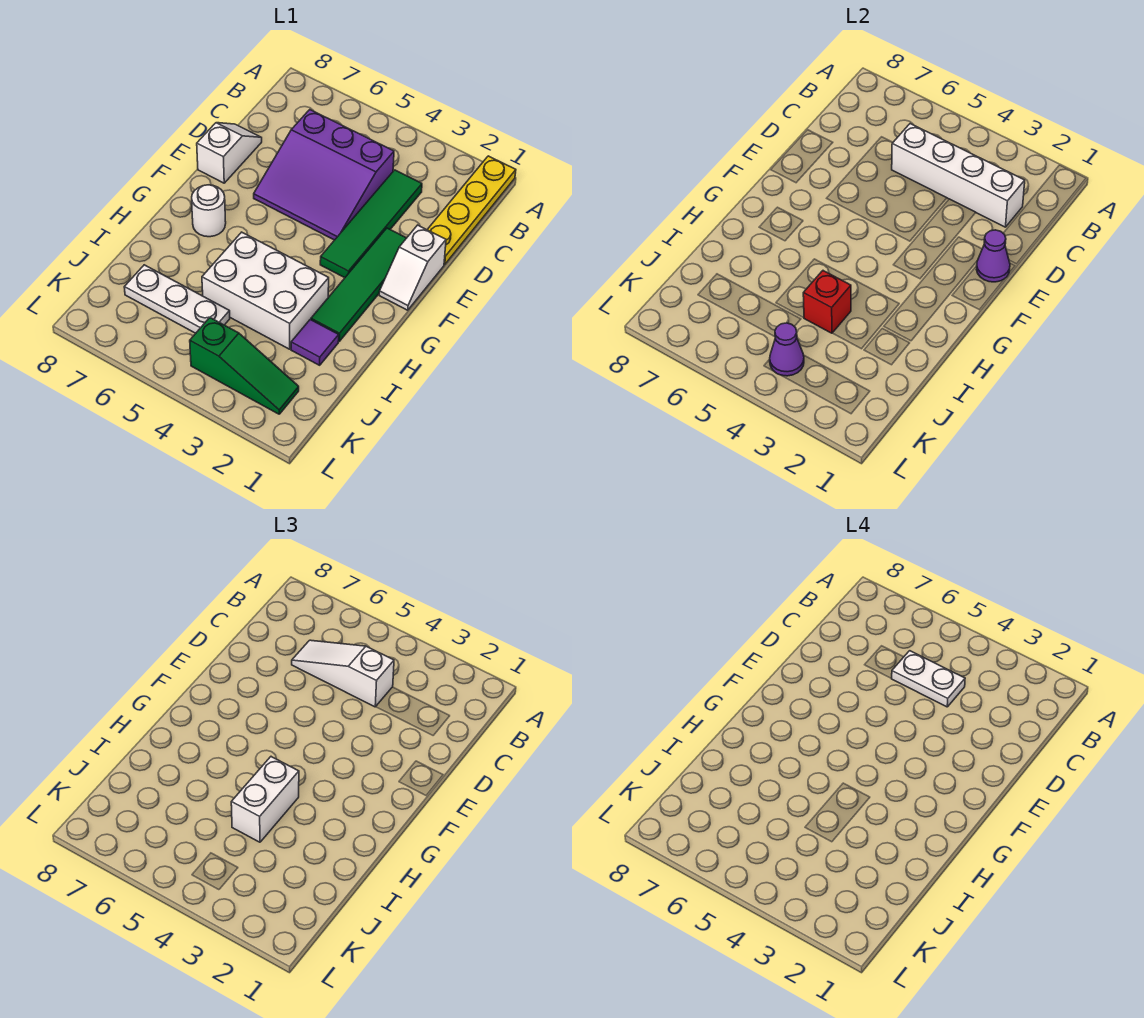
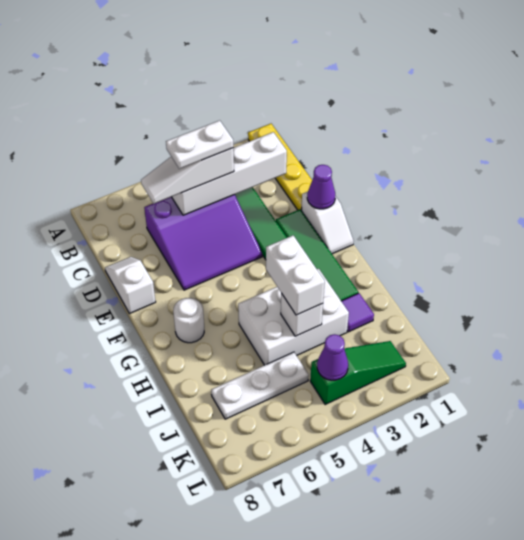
red brick I4 level 2 -> white brick I4 level 2

